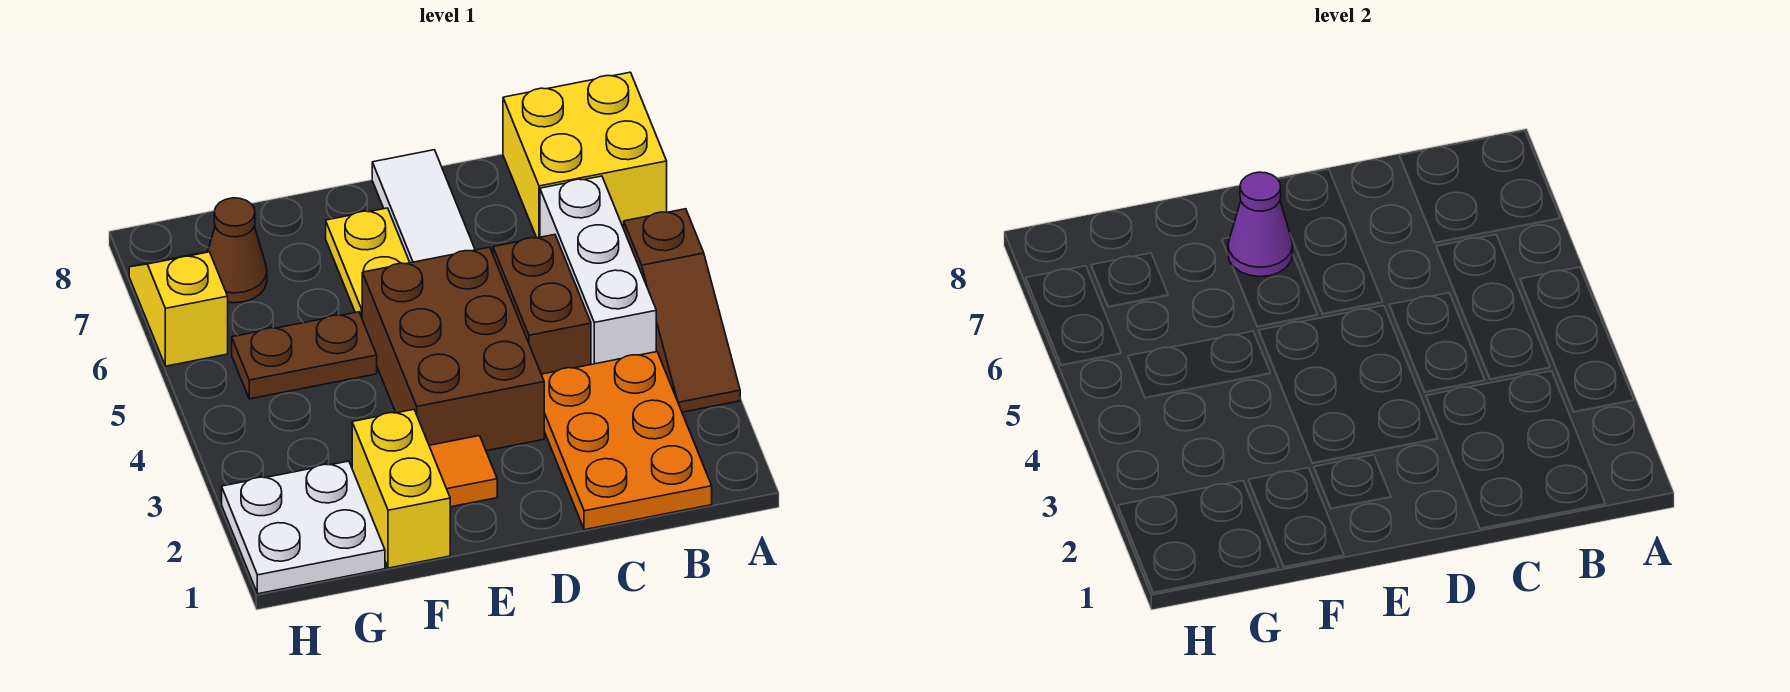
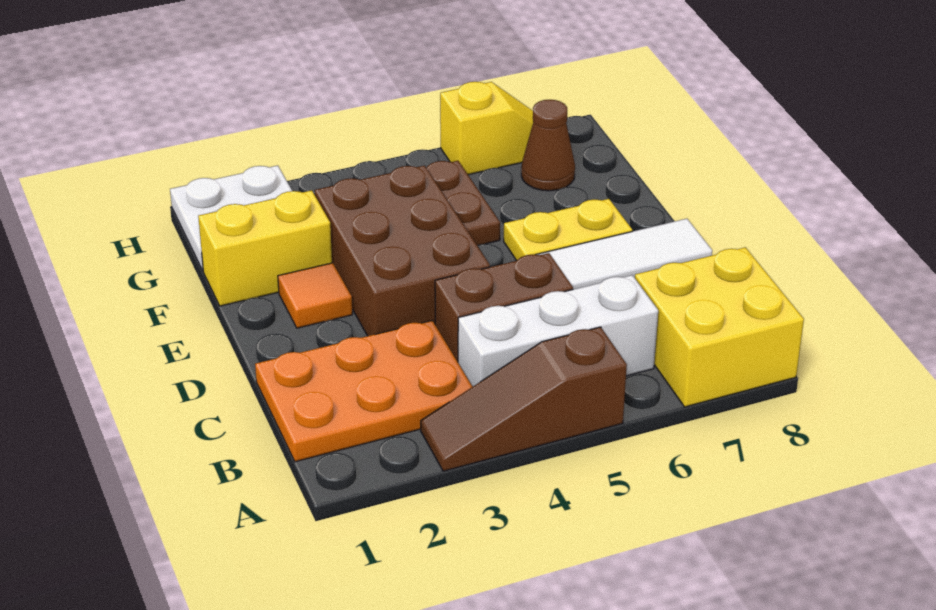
brown brick D3:E5 level 1 -> brown brick D3:F4 level 1
purple cone E7 level 2 -> none

